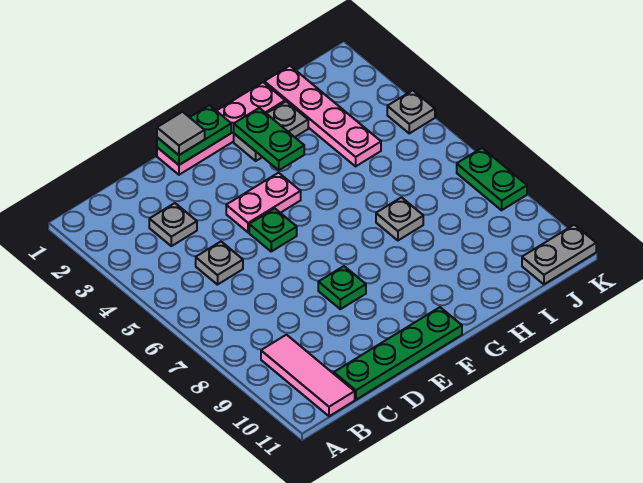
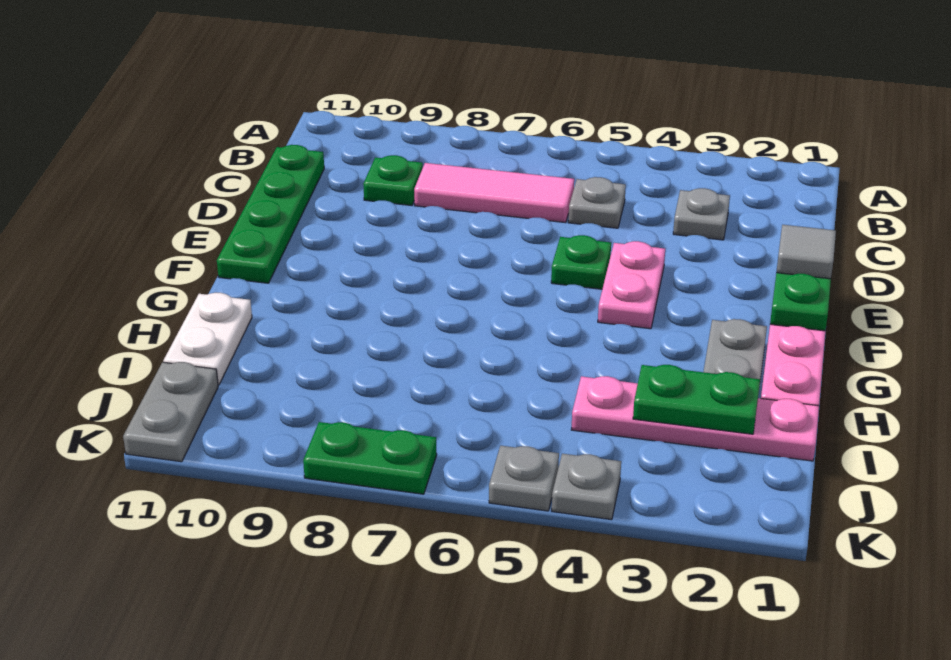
pink tile B9:B11 level 1 -> pink tile C6:C8 level 1
green plate E8 level 1 -> green plate C9 level 1
green plate G2:G3 level 2 -> green plate I2:I3 level 2
grey plate H7 level 1 -> grey plate K5 level 1
none -> white plate H11:I11 level 1

